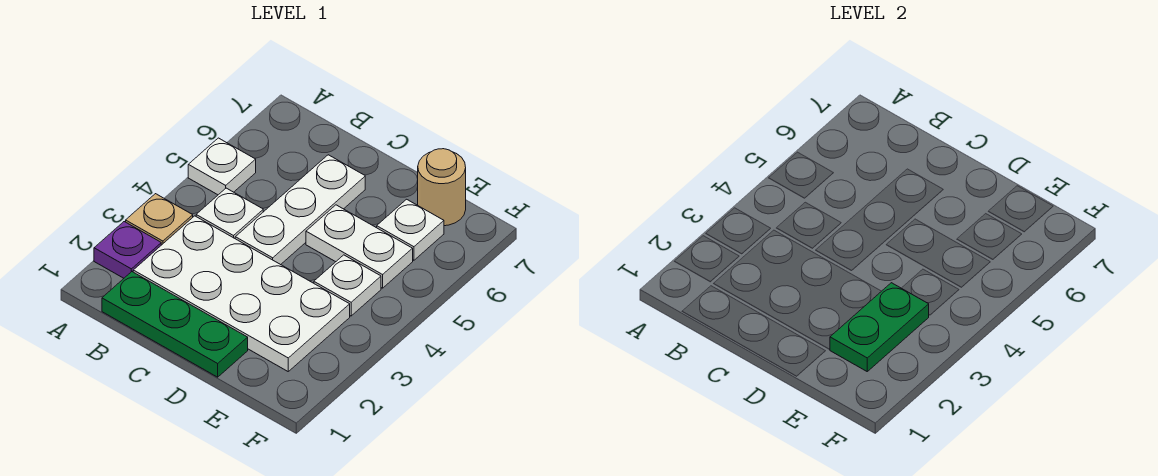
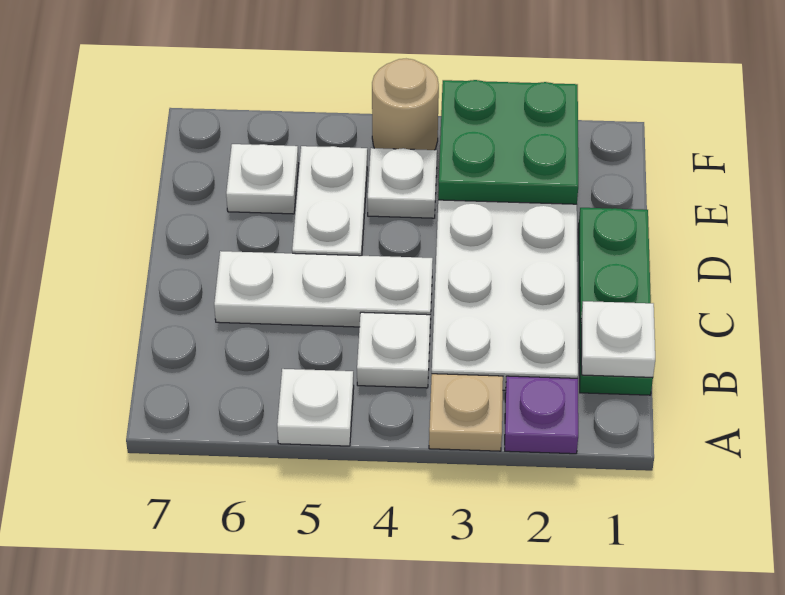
none -> white plate B1 level 2
green plate E2:E3 level 2 -> green plate E2:F3 level 2
tan round brick E7 level 1 -> tan round brick F4 level 1

